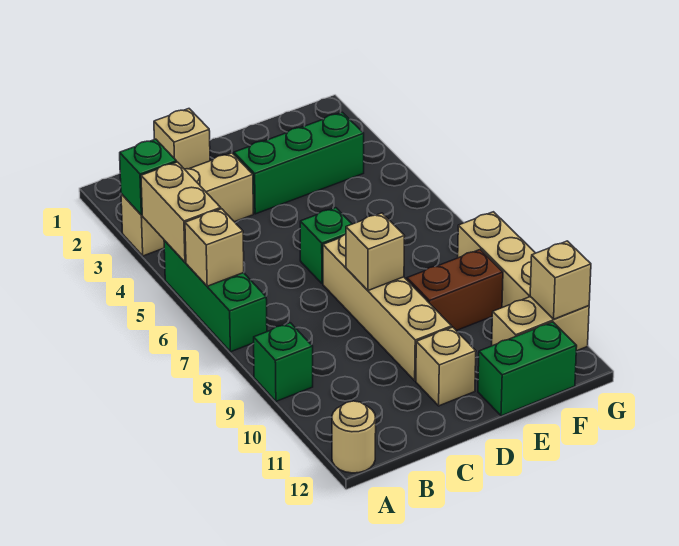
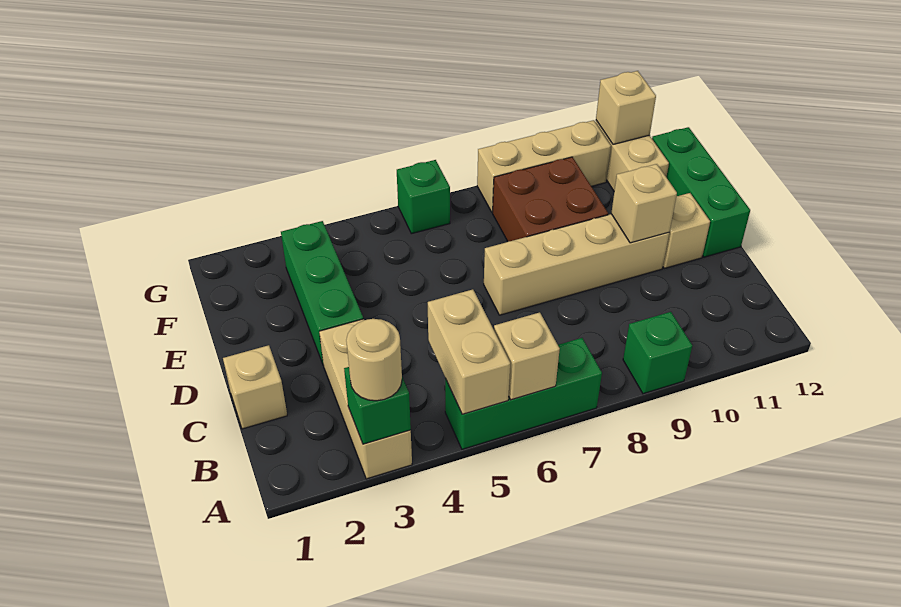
tan brick A4:A5 level 2 -> tan brick A5:B5 level 2
tan round brick A12 level 1 -> tan round brick A3 level 3
green brick D6 level 1 -> green brick G6 level 1
tan brick D8 level 2 -> tan brick D10 level 2
brown brick E9:F9 level 1 -> brown brick E8:F9 level 1
green brick E12:F12 level 1 -> green brick D12:F12 level 1

